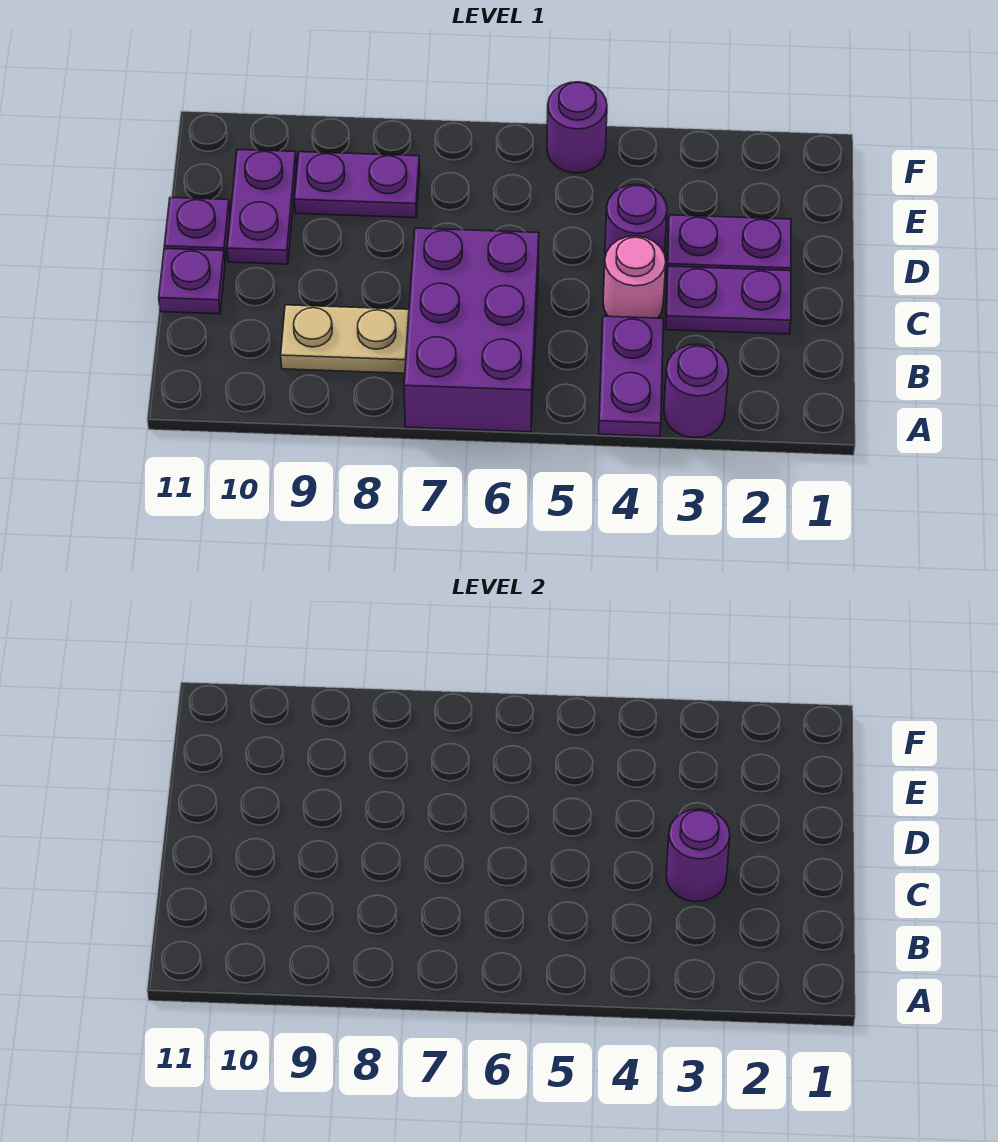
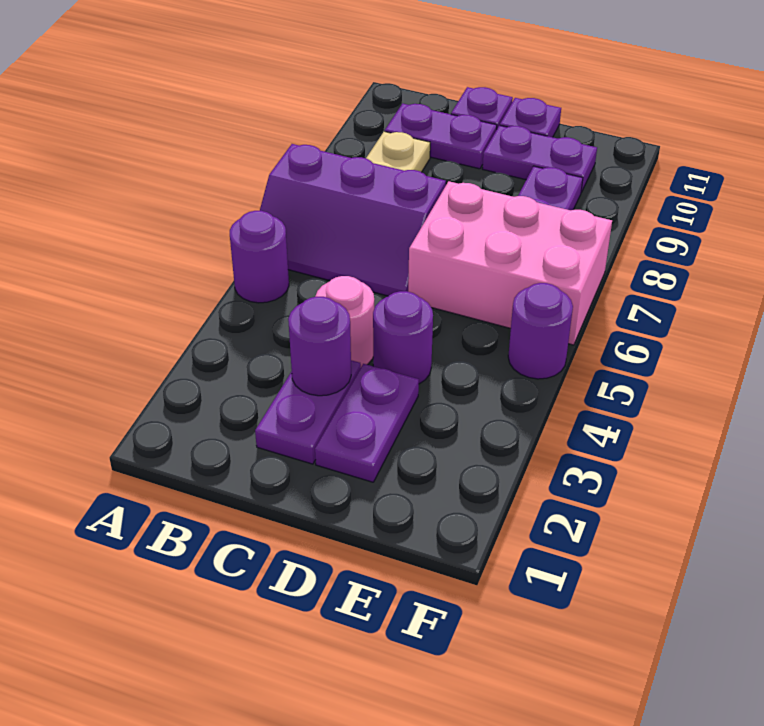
purple round brick A3 level 1 -> purple round brick A5 level 1
purple plate A4:B4 level 1 -> purple plate B10:C10 level 1
purple brick A6:C7 level 1 -> purple slope A6:C7 level 1 top 7
none -> pink brick D6:F7 level 1

